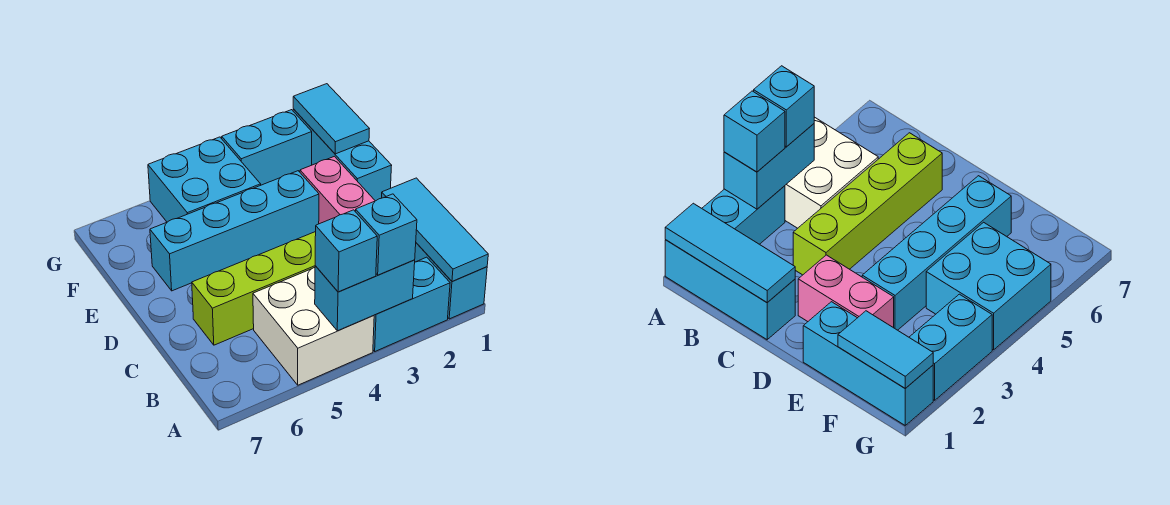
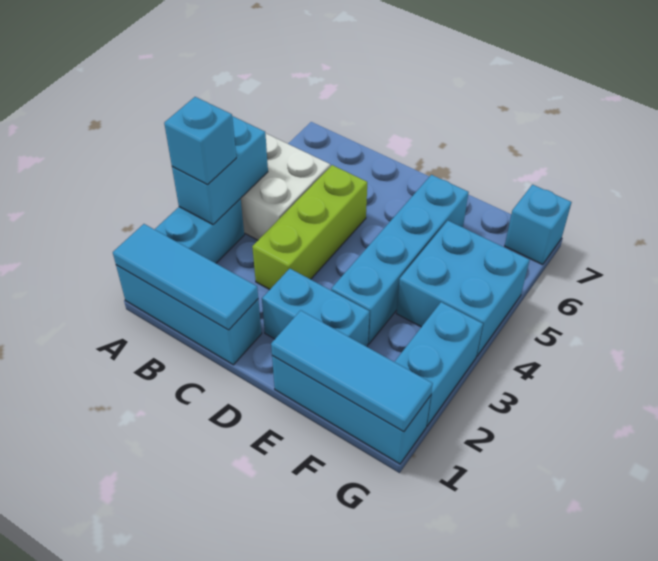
cyan brick A4 level 3 -> cyan brick G7 level 1
lime brick C3:C6 level 1 -> lime brick C3:C5 level 1
pink brick D2:E2 level 1 -> cyan brick D2:E2 level 1
cyan tile F1:G1 level 2 -> cyan tile E1:G1 level 2

